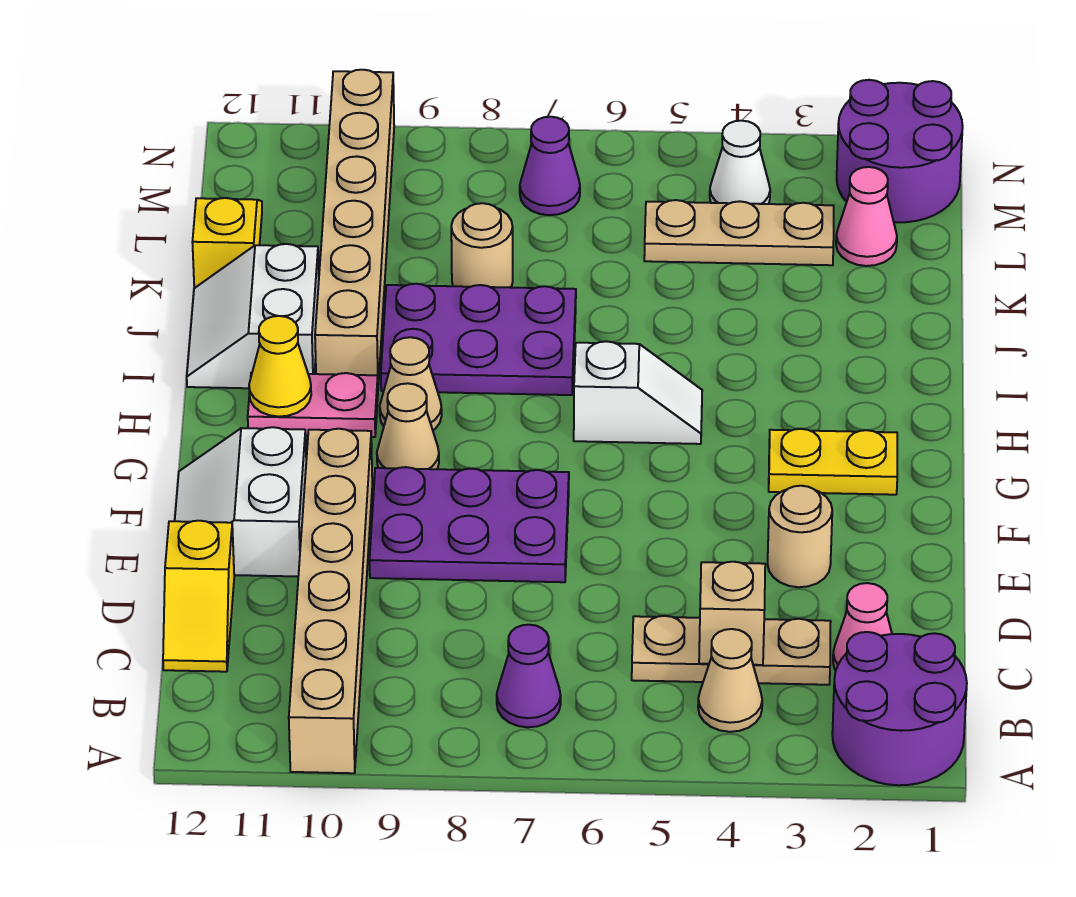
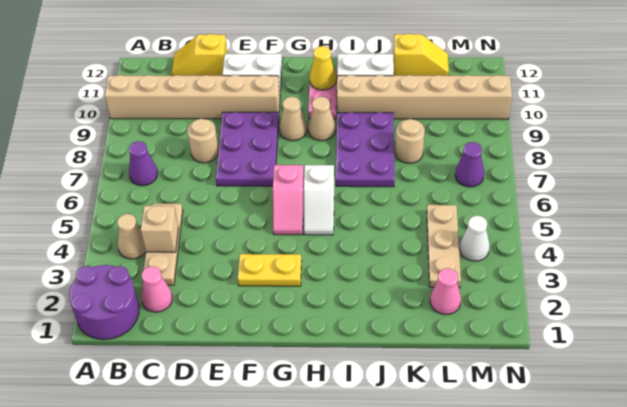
tan round brick E3 level 1 -> tan round brick D8 level 1
yellow plate G2:G3 level 1 -> yellow plate F3:G3 level 1
none -> pink slope G5:G6 level 1 top 6
purple round brick M1:N2 level 1 -> none

